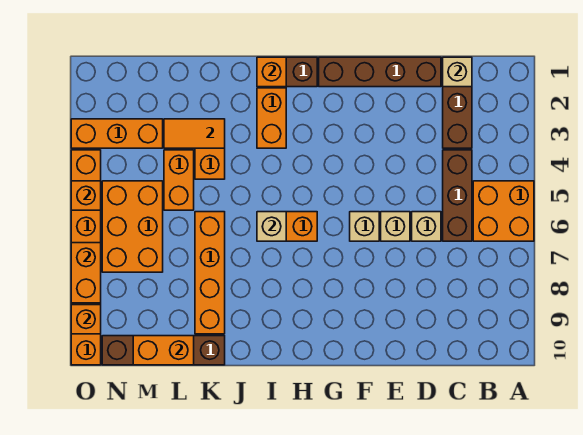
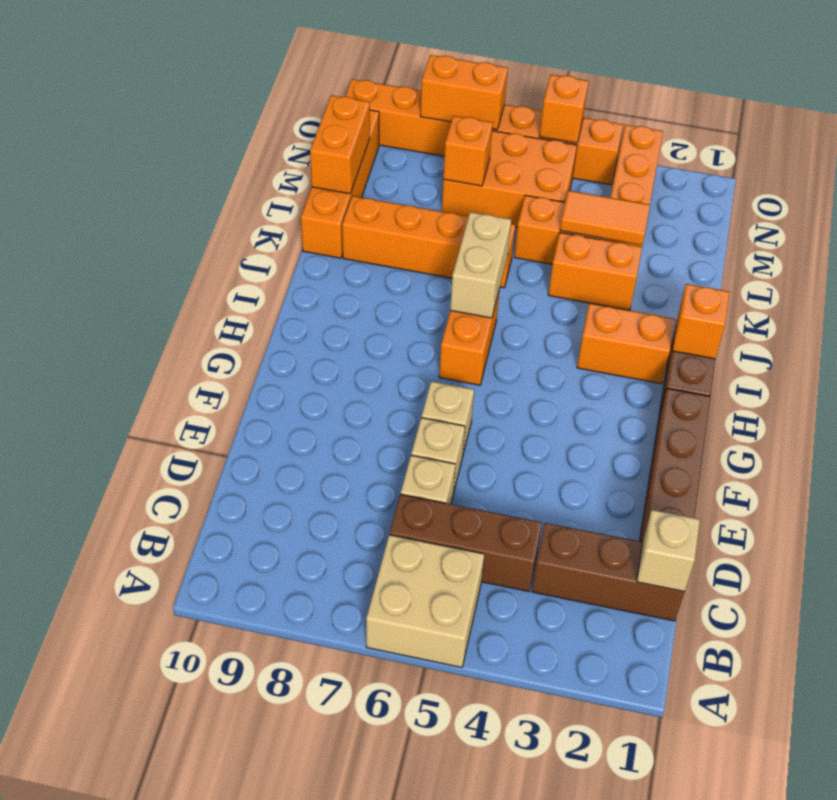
orange brick A5:B6 level 1 -> tan brick A5:B6 level 1
tan brick I6 level 2 -> tan brick I6:J6 level 2
orange tile K3:L3 level 2 -> orange tile L3:L4 level 2
brown brick K10:N10 level 1 -> orange brick K10:N10 level 1
orange brick O9 level 2 -> orange brick M7 level 2

